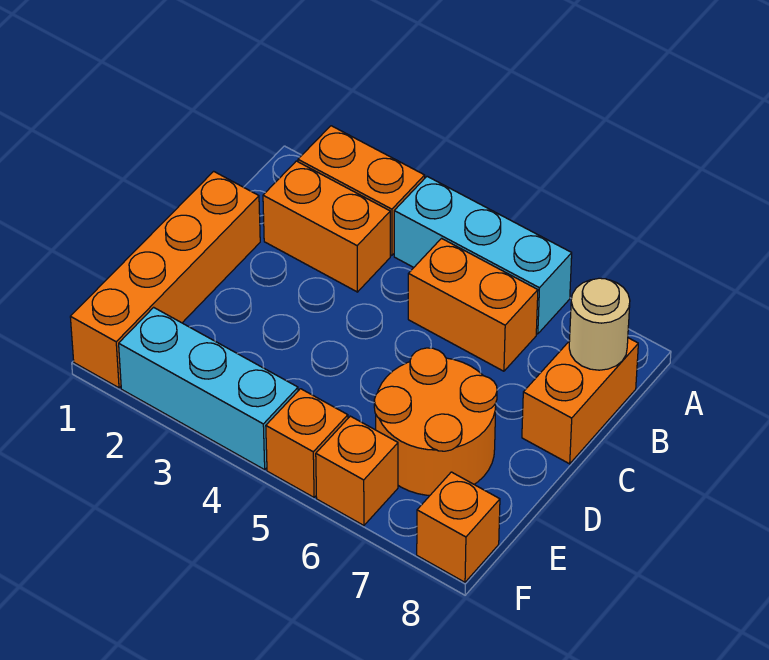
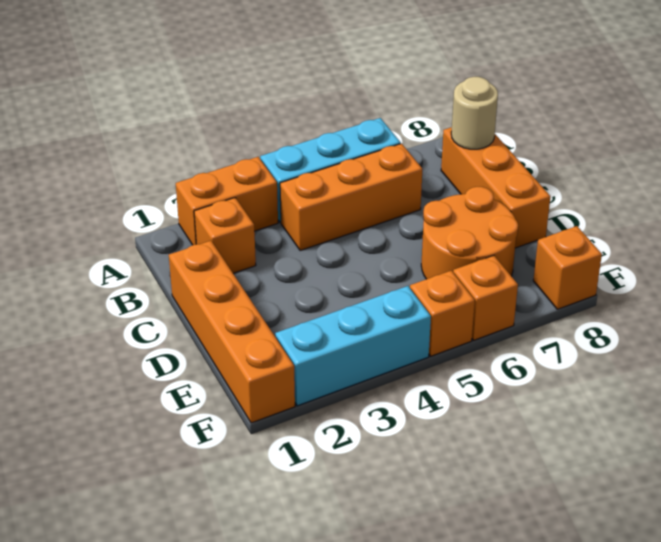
orange brick B2:B3 level 1 -> orange brick B2 level 1
orange brick B5:B6 level 1 -> orange brick B4:B6 level 1
orange brick B8:C8 level 1 -> orange brick B8:D8 level 1

